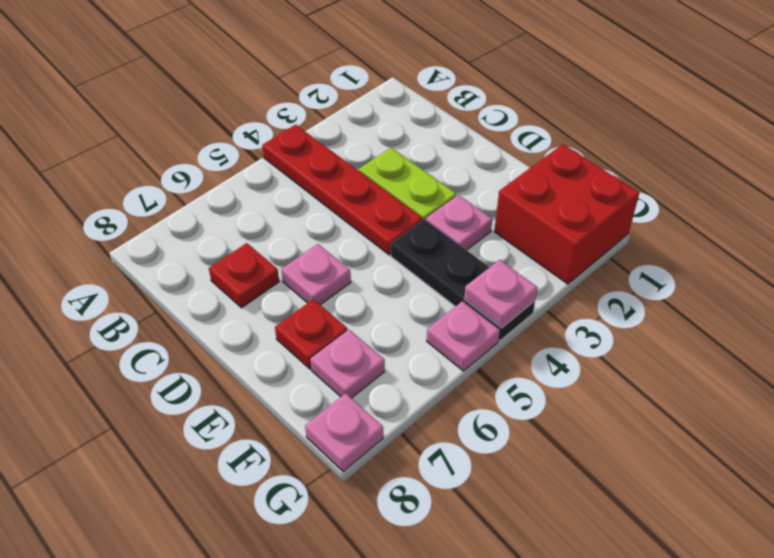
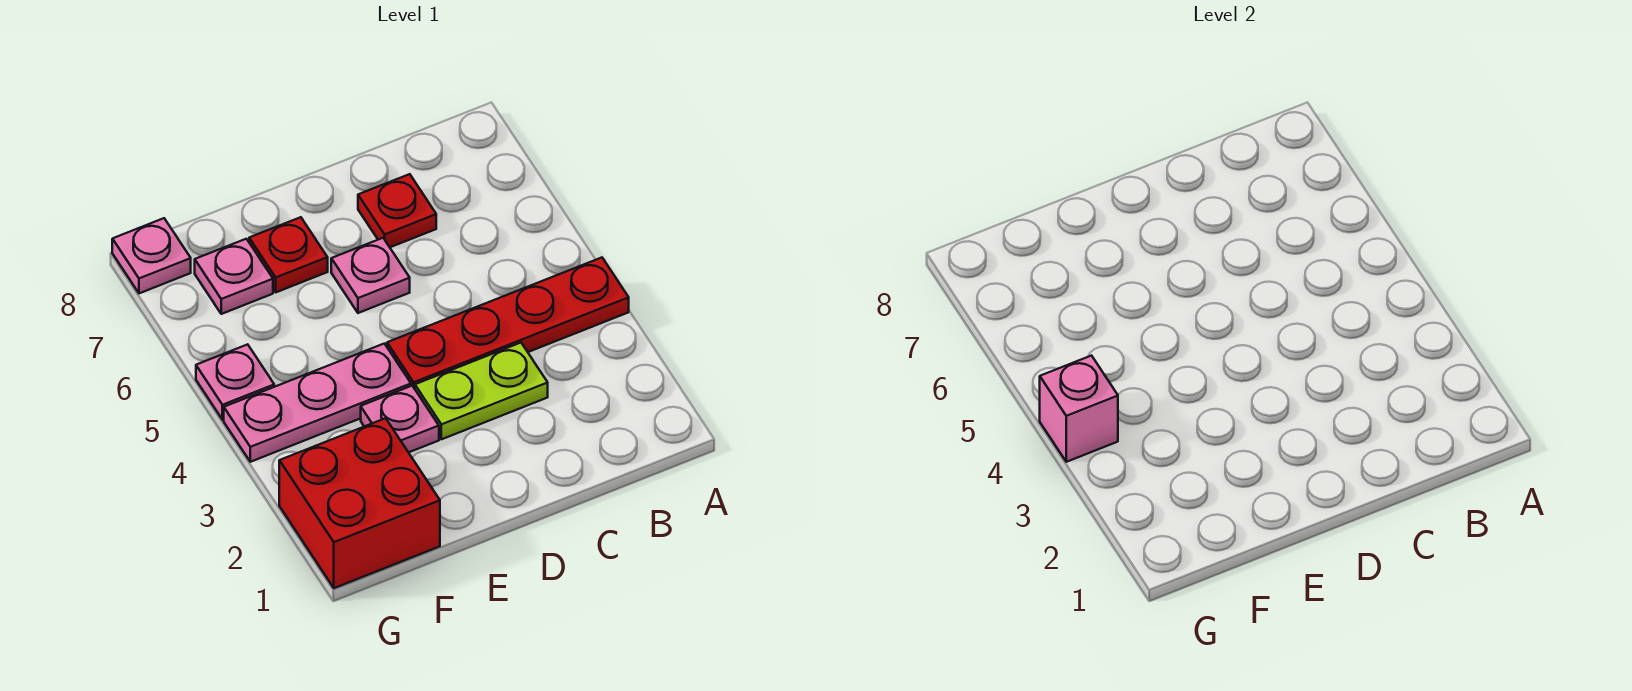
black plate E4:G4 level 1 -> pink plate E4:G4 level 1
pink plate G4 level 2 -> pink brick G4 level 2

